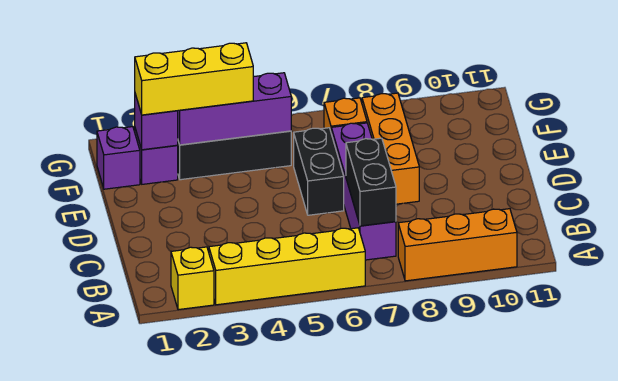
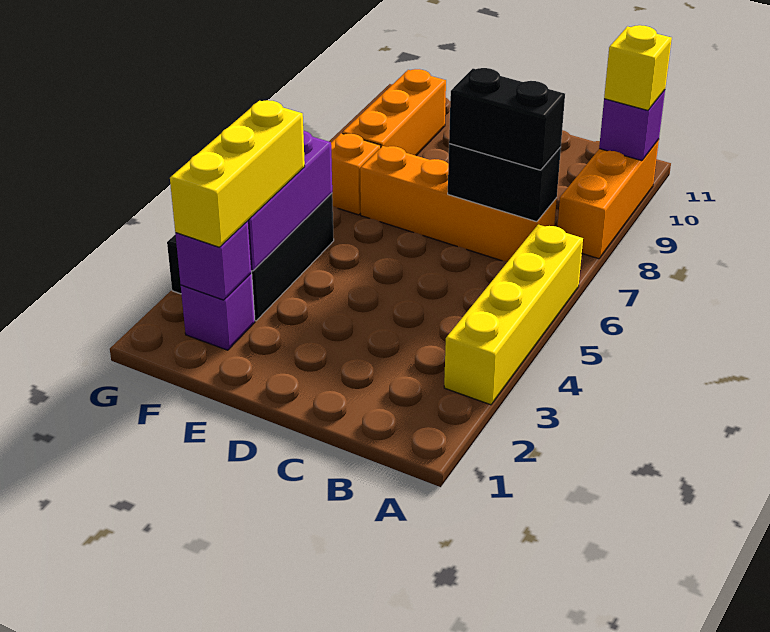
yellow brick A2 level 1 -> yellow brick A10 level 3
purple brick B7:E7 level 1 -> orange brick B7:E7 level 1
black brick D6:E6 level 1 -> black brick B7:C7 level 3
orange brick D8:F8 level 1 -> orange brick F8:F10 level 1
purple brick F1 level 1 -> purple brick A10 level 2

